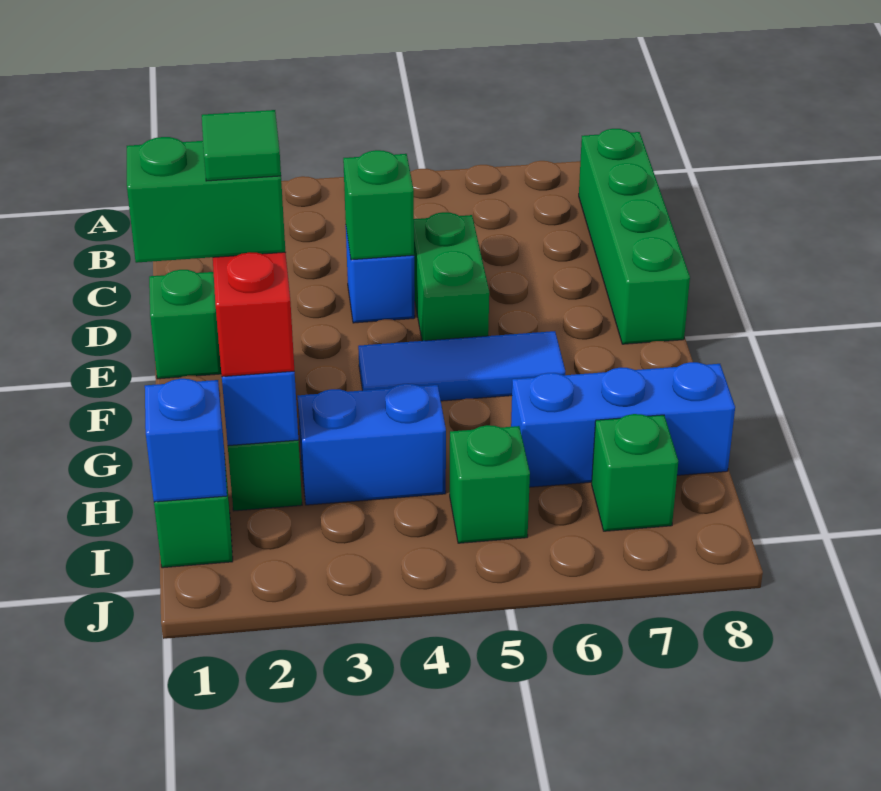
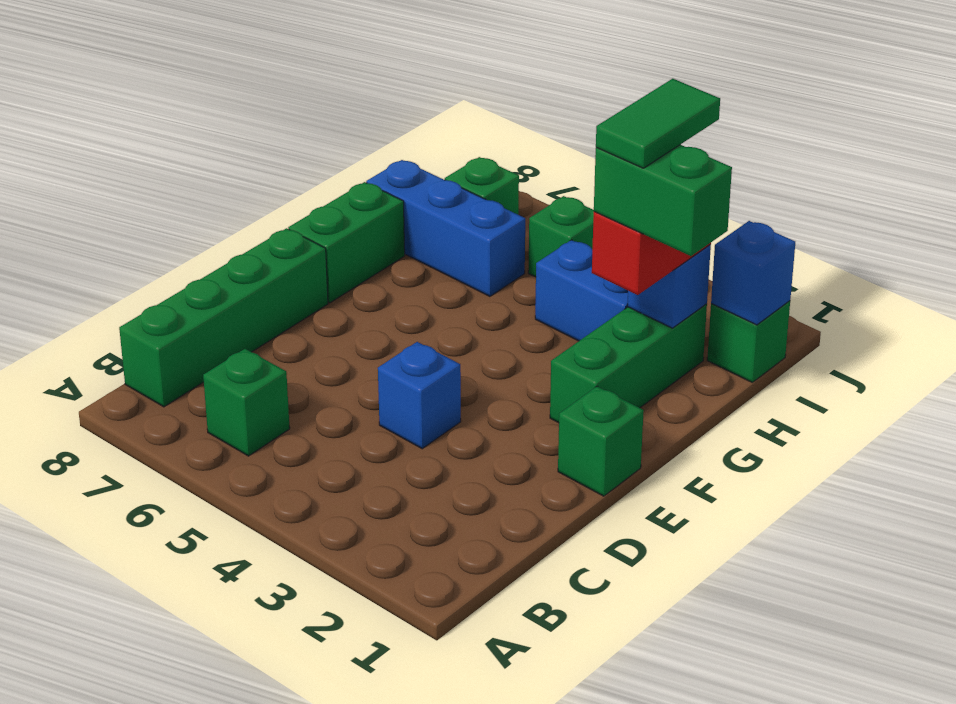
green brick D4 level 2 -> green brick B6 level 1
green brick D5:E5 level 1 -> green brick F8:G8 level 1
blue tile F4:F6 level 1 -> none
green tile G2 level 5 -> green tile G2:H2 level 5

